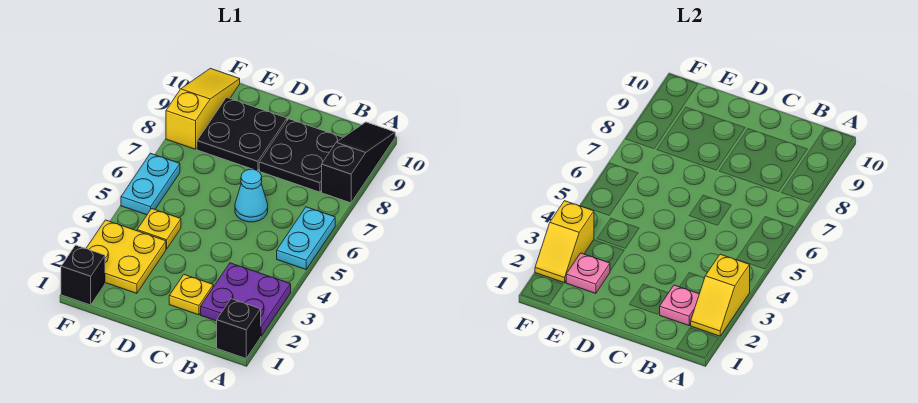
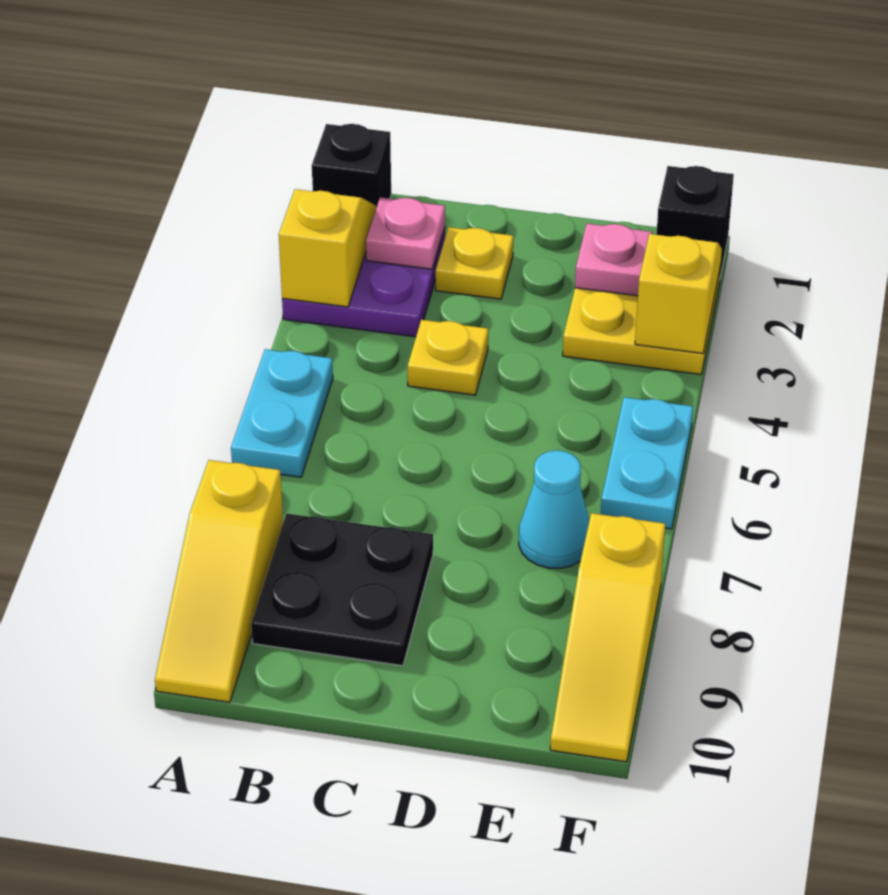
black slope A8:A10 level 1 top 8 -> yellow slope A8:A10 level 1 top 8
cyan cone C6 level 1 -> cyan cone E7 level 1
black plate D8:E9 level 1 -> none
yellow plate E4 level 1 -> yellow plate C4 level 1

